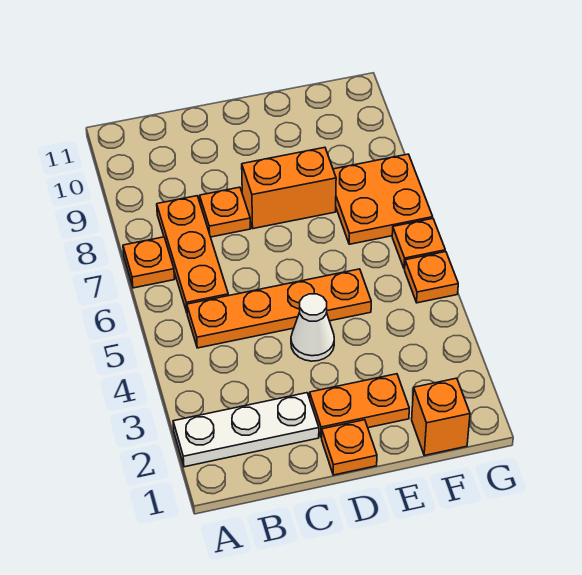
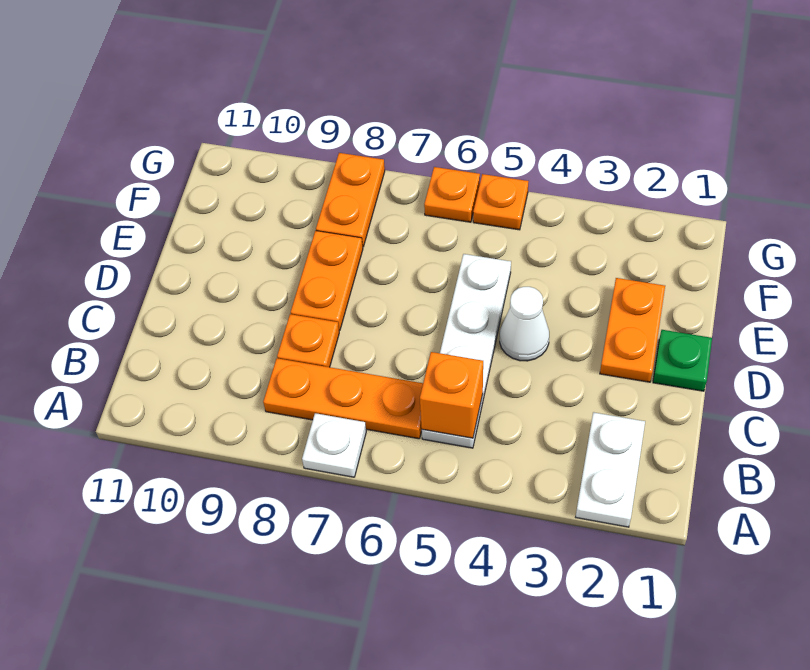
white plate A2:C2 level 1 -> white plate A2:B2 level 1
orange plate A7 level 1 -> white plate A7 level 1
orange plate B5:E5 level 1 -> white plate B5:E5 level 1
orange plate D1 level 1 -> green plate D1 level 1
orange brick D8:E8 level 1 -> orange plate D8:E8 level 1
orange brick F1 level 1 -> orange brick B5 level 2
orange plate F7:G8 level 1 -> orange plate F8:G8 level 1

